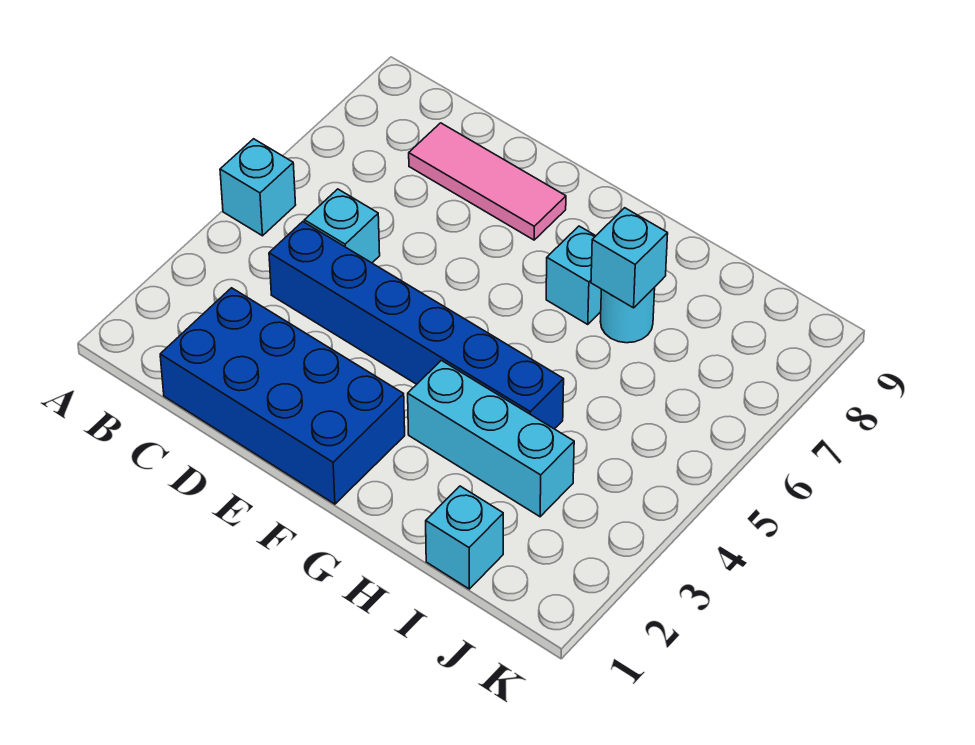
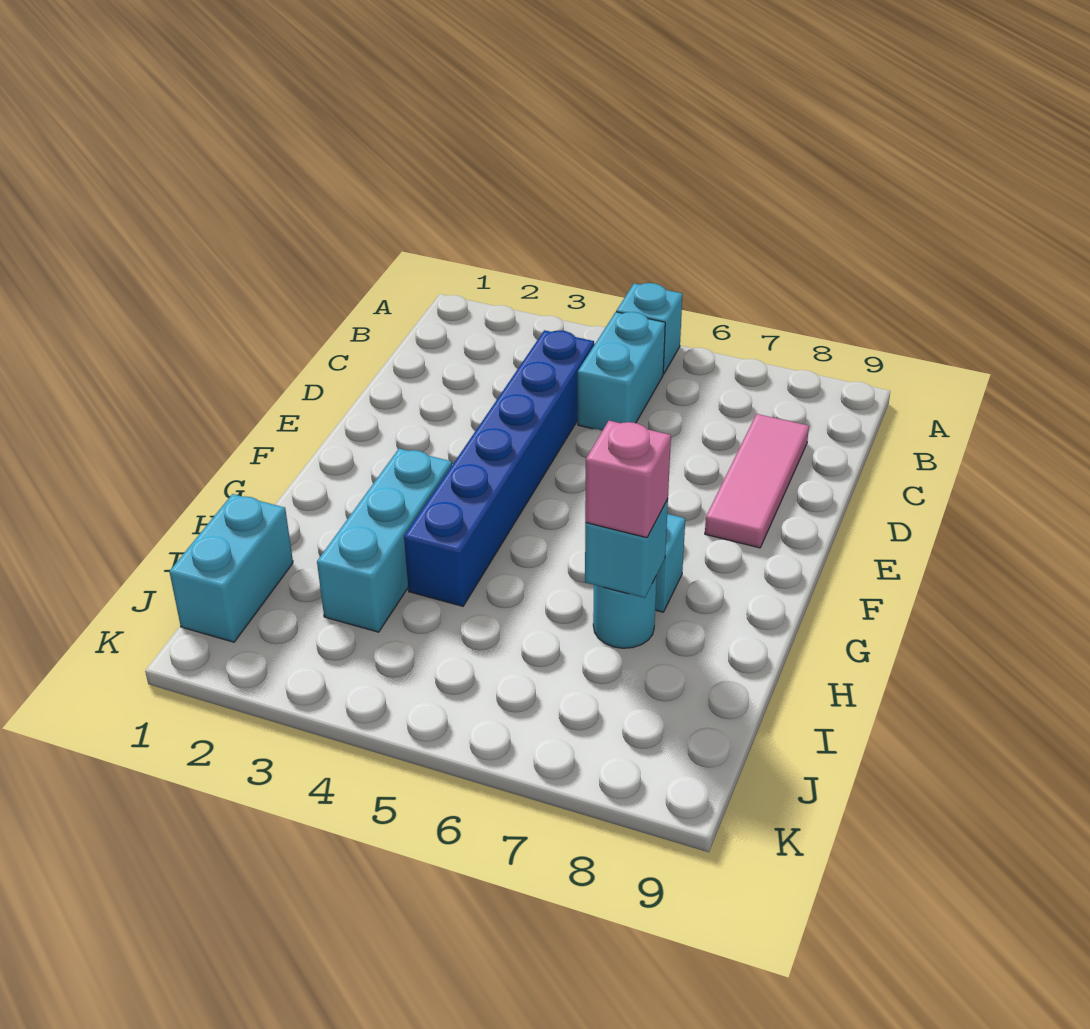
blue brick C1:F2 level 1 -> none
cyan brick C5 level 1 -> cyan brick B5:C5 level 1
none -> pink brick H7 level 3
cyan brick I1 level 1 -> cyan brick I1:J1 level 1

